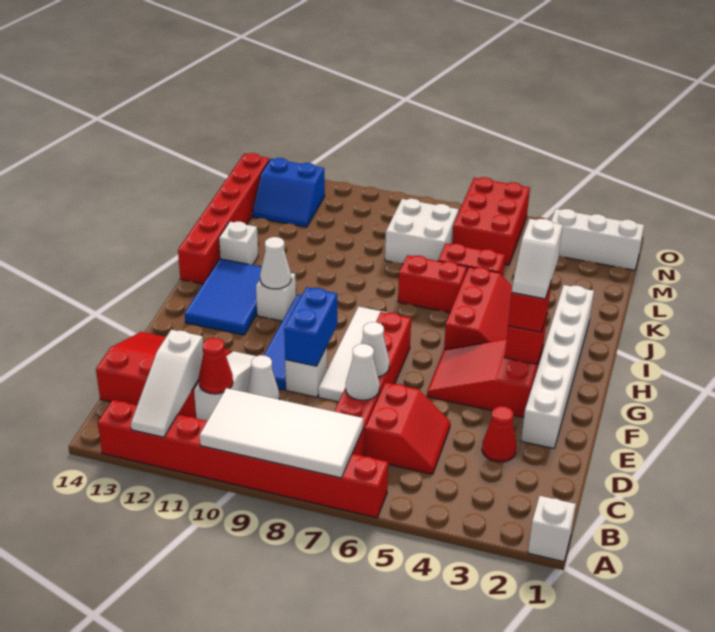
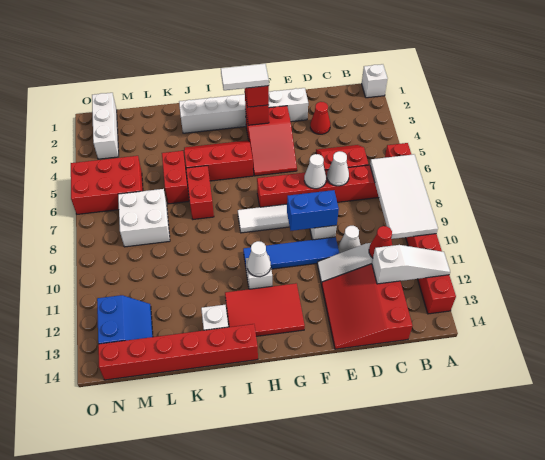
white slope G3:H3 level 4 top H -> white tile G3:H3 level 4
blue tile G12:I13 level 1 -> red tile G12:I13 level 1

